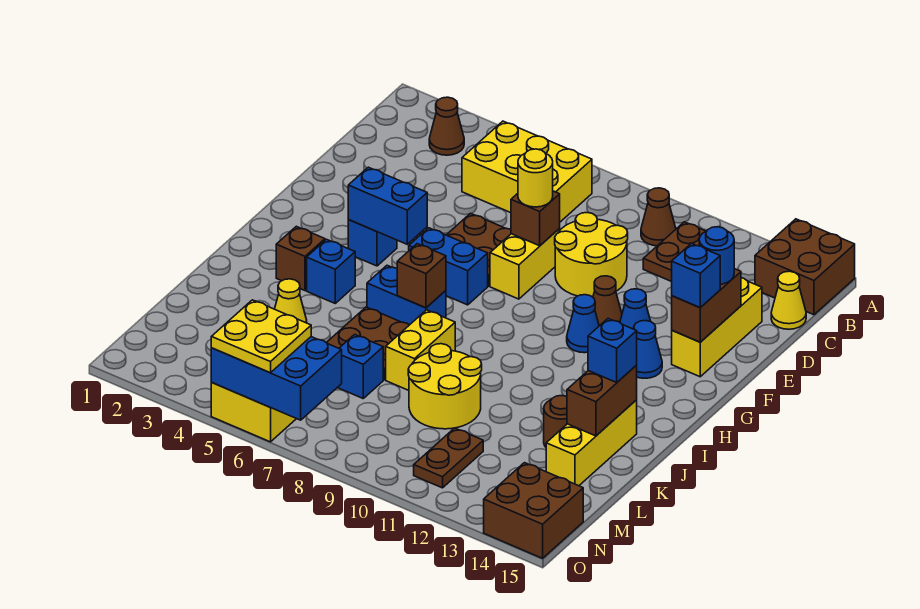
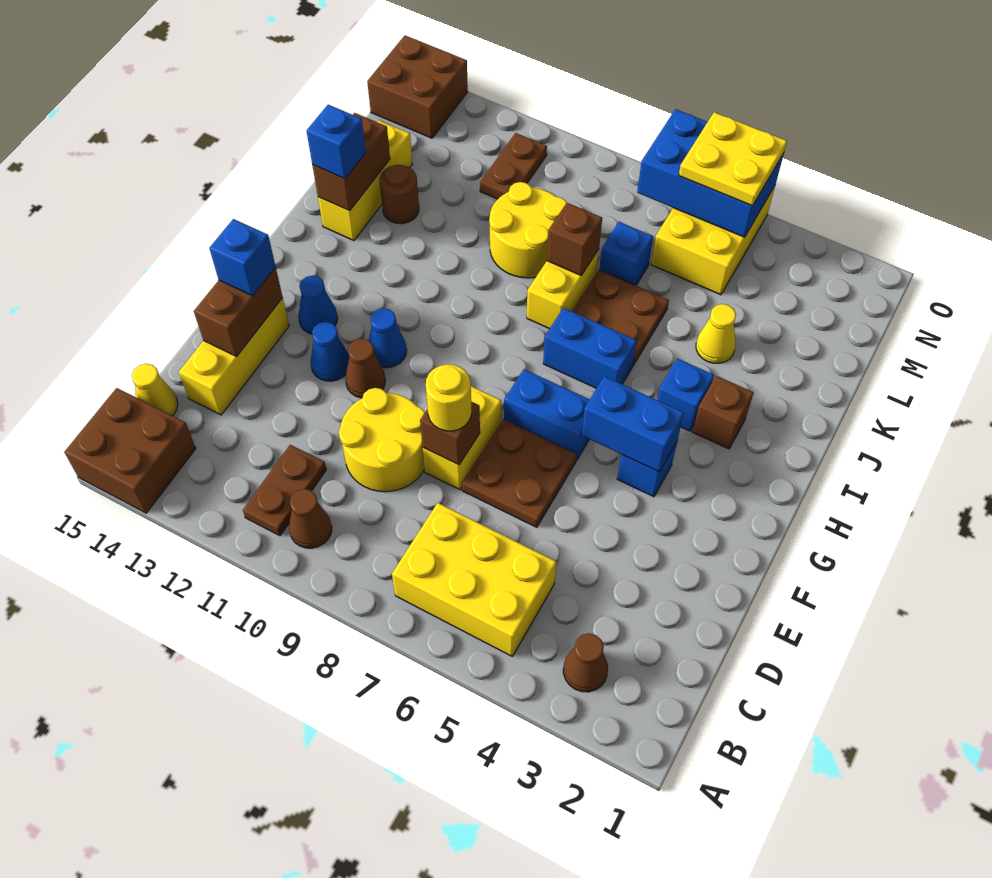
blue round brick E14 level 3 -> none
brown brick I7 level 2 -> brown brick K8 level 2

